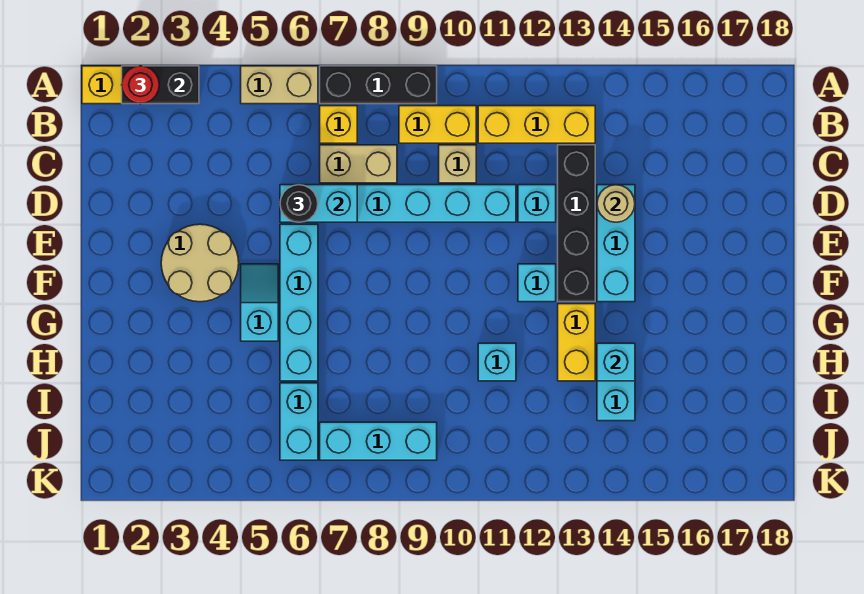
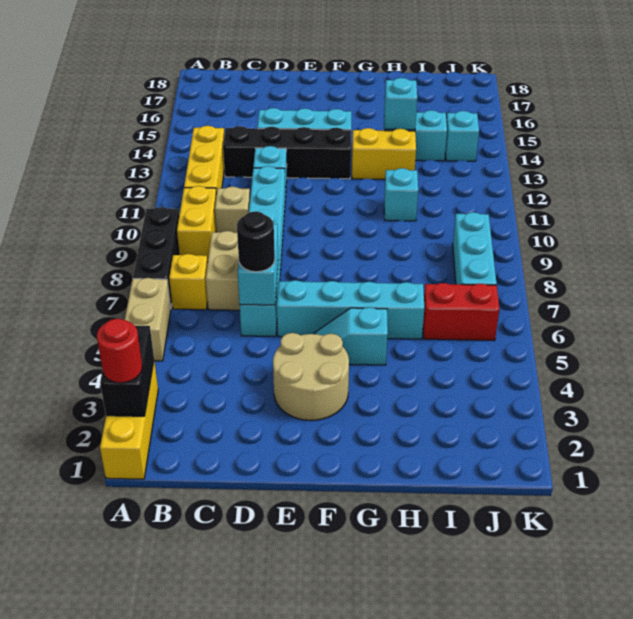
tan round brick D14 level 2 -> none
cyan brick F12 level 1 -> cyan brick J14 level 1
cyan brick I6:J6 level 1 -> red brick I6:J6 level 1

